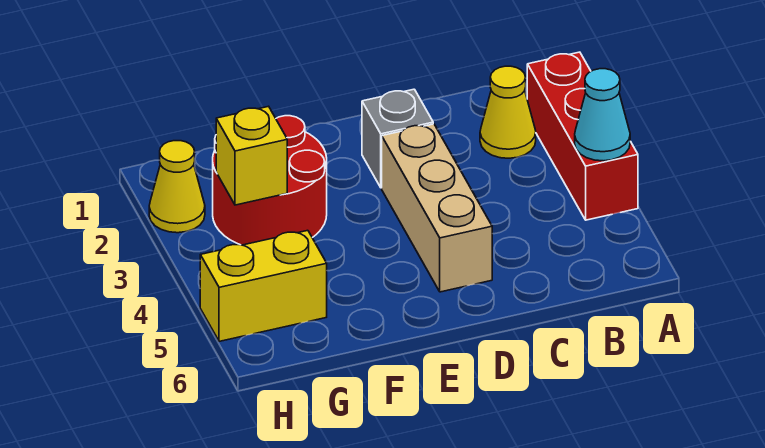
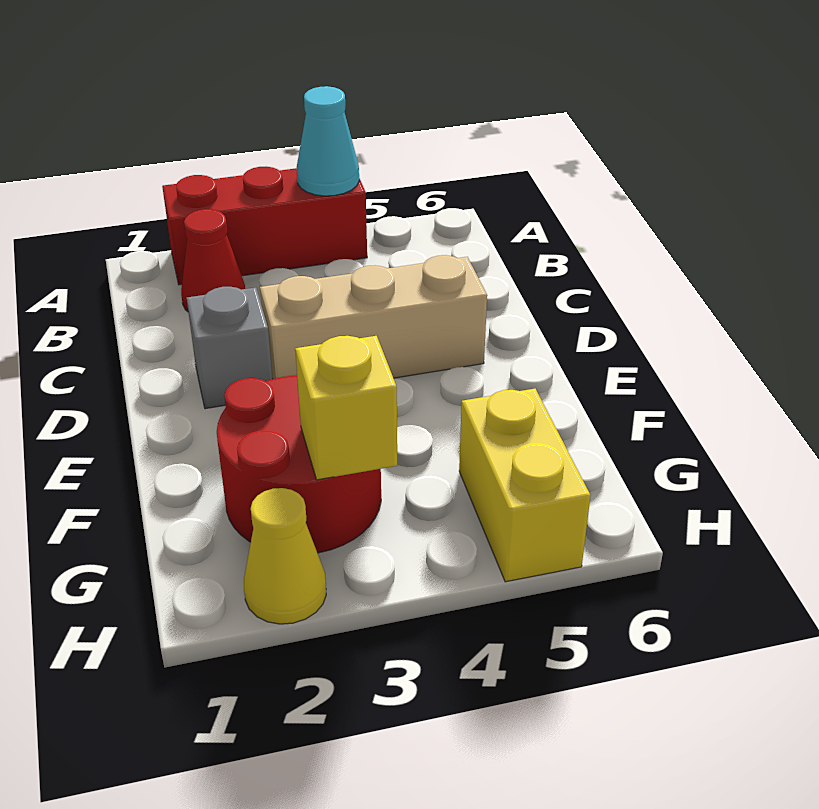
yellow cone B2 level 1 -> red cone B2 level 1

